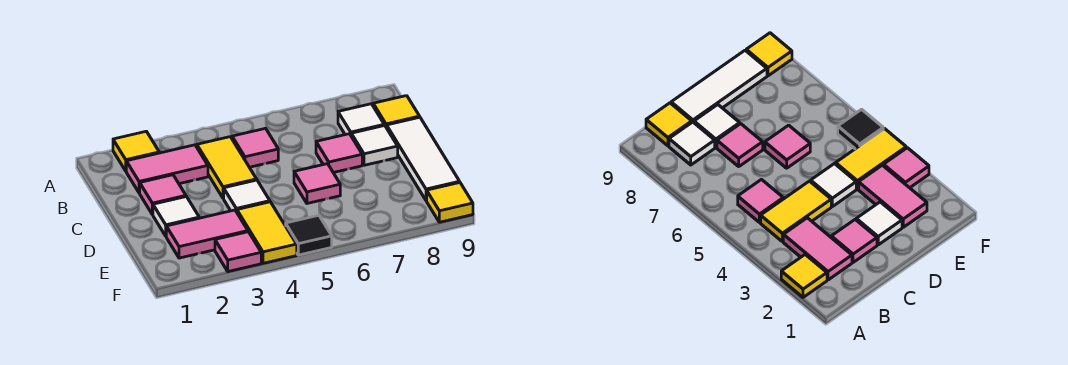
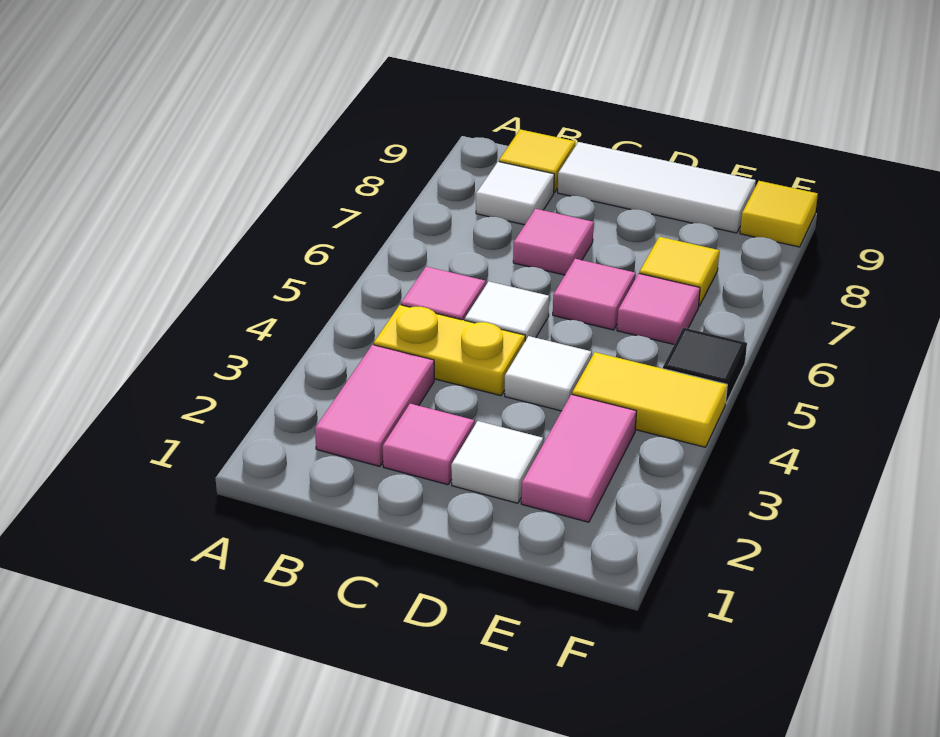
yellow tile A2 level 1 -> yellow tile E7 level 1
yellow tile B4:C4 level 1 -> yellow plate B4:C4 level 1
white tile C8 level 1 -> white tile C5 level 1
pink tile F3 level 1 -> pink tile E6 level 1

